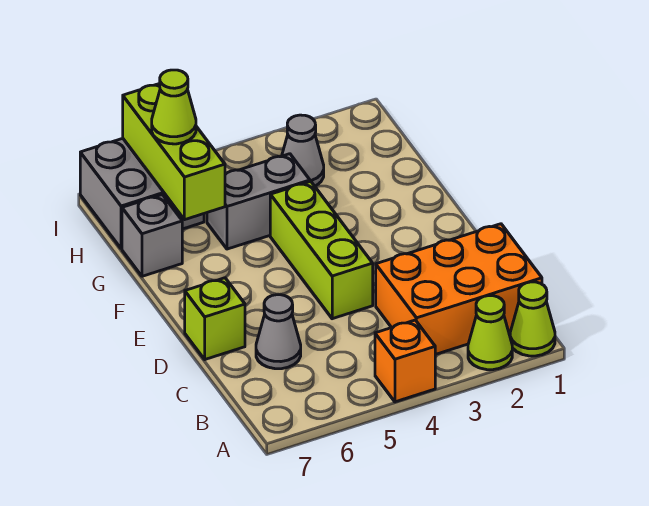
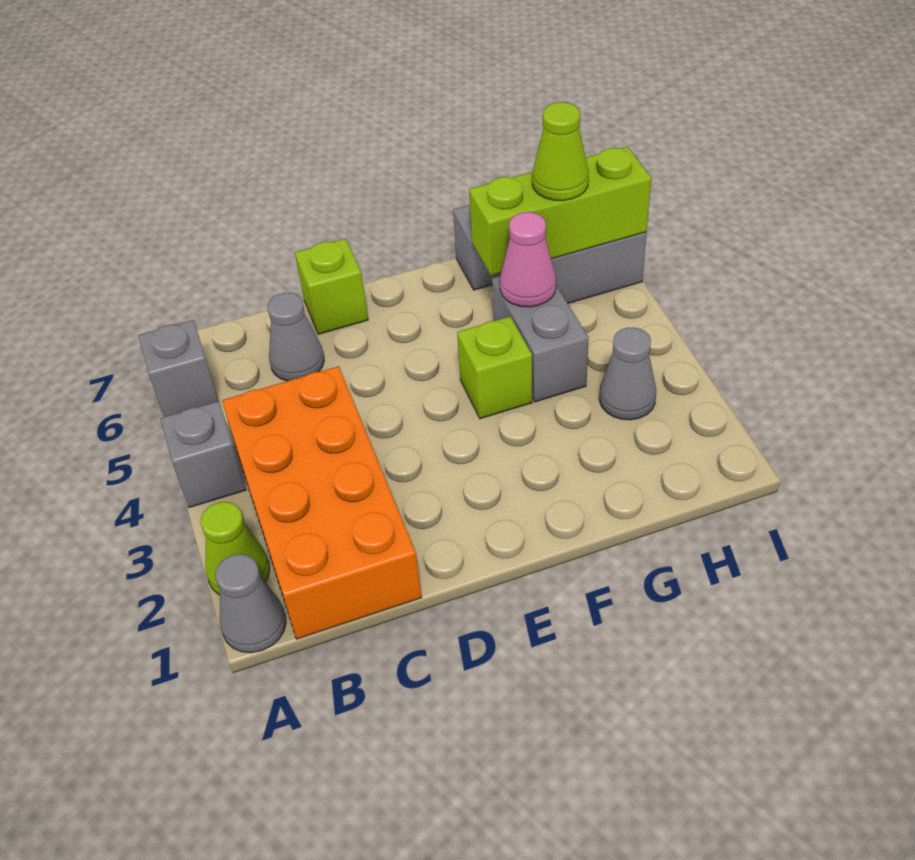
lime cone A1 level 1 -> grey cone A1 level 1
orange brick A4 level 1 -> grey brick A4 level 1
none -> grey brick A6 level 1
orange brick B1:C3 level 1 -> orange brick B1:C4 level 1
lime brick D4:F4 level 1 -> lime brick F4 level 1
none -> pink cone G5 level 2

